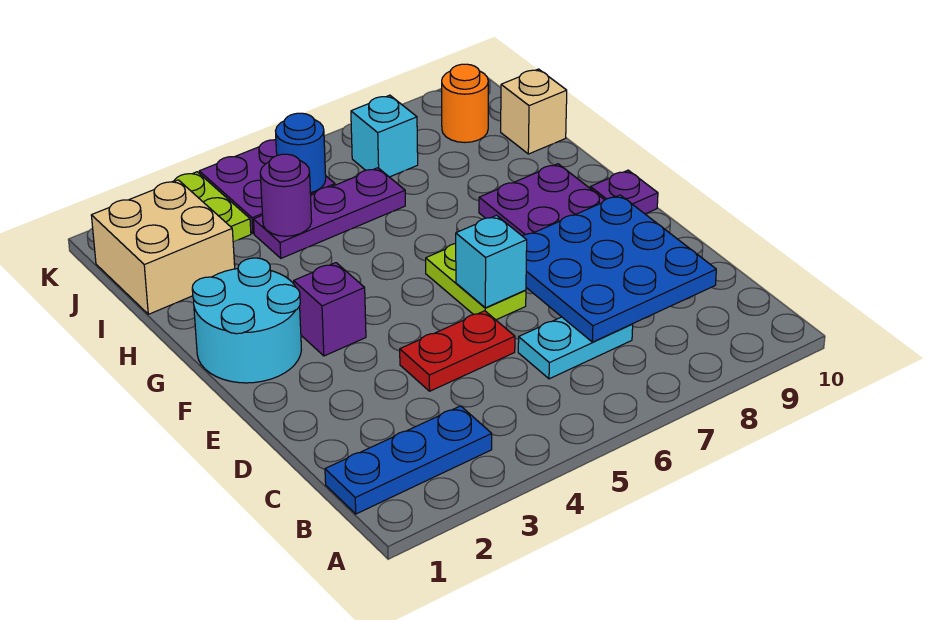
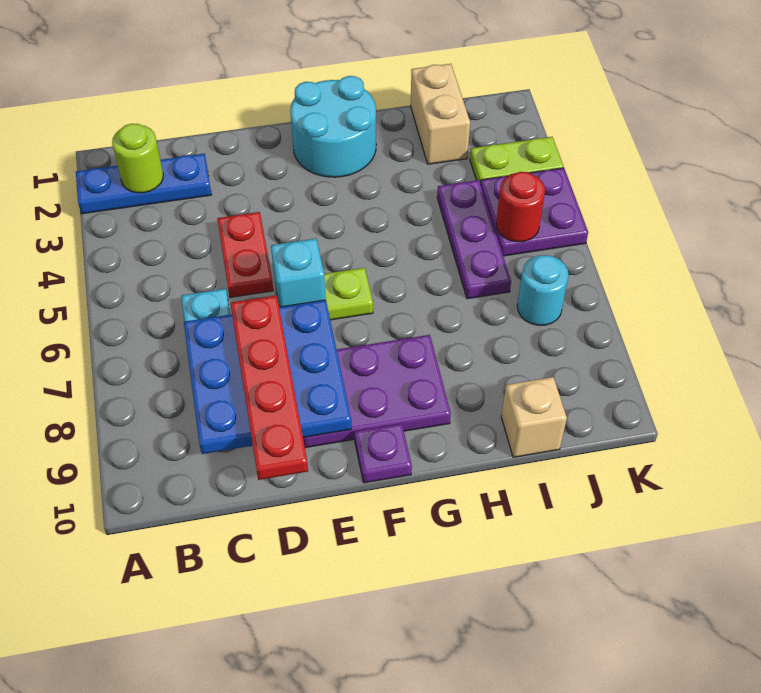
blue plate B1:B3 level 1 -> blue plate A2:C2 level 1
none -> lime round brick B2 level 2
none -> red plate D7:D10 level 3
purple brick F3 level 1 -> none
tan brick I1:J2 level 1 -> tan brick I1:I2 level 1
purple round brick I4 level 2 -> none
blue round brick J5 level 2 -> red round brick J5 level 2
cyan brick J7 level 1 -> cyan round brick J7 level 1
orange round brick J9 level 1 -> none

